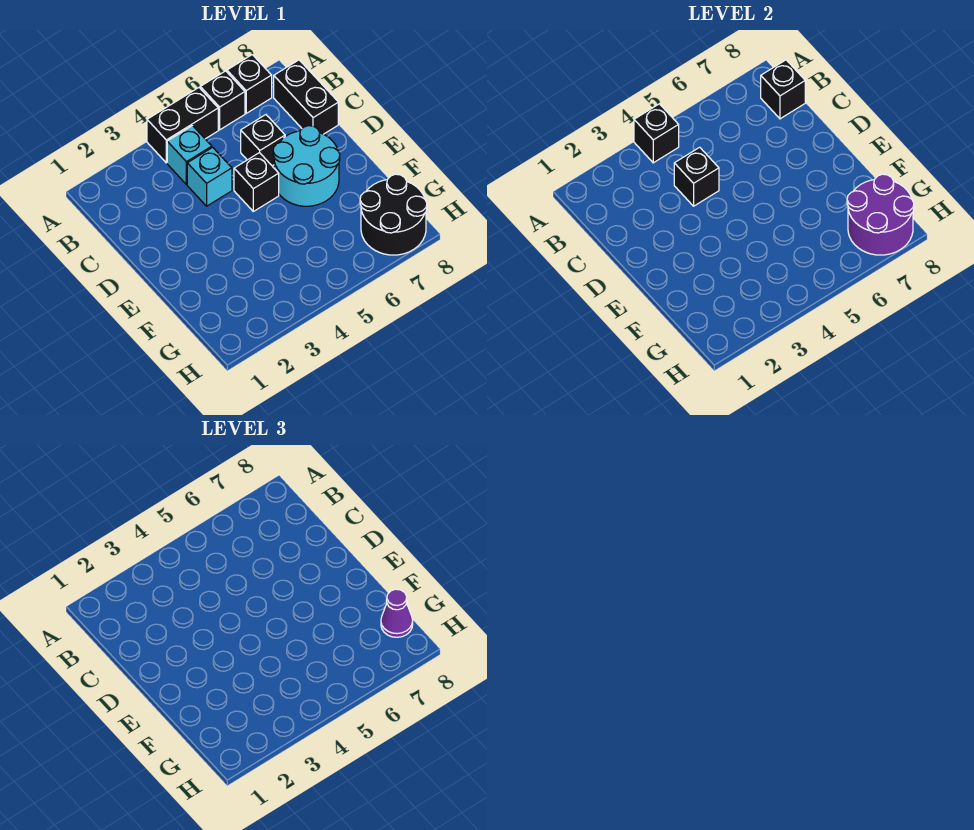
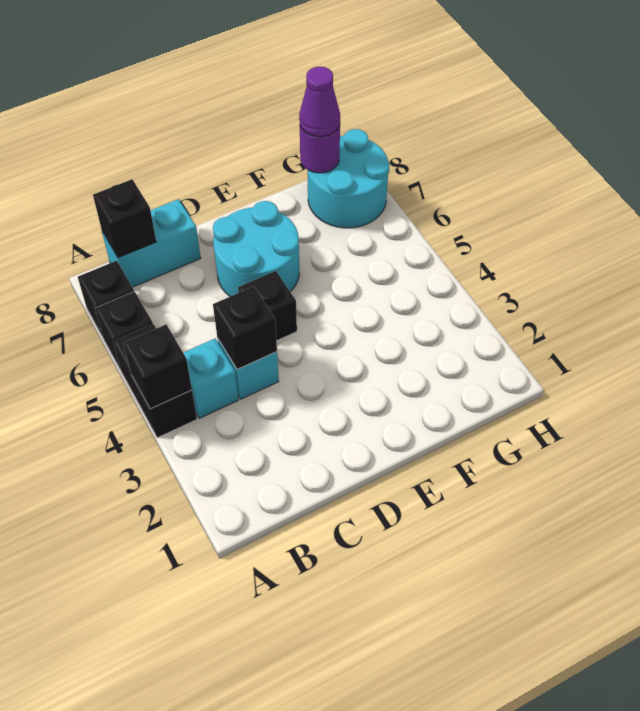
black brick B8:C8 level 1 -> cyan brick B8:C8 level 1
black brick C6 level 1 -> none
black round brick G7:H8 level 1 -> cyan round brick G7:H8 level 1
purple round brick G7:H8 level 2 -> purple round brick G8 level 2

